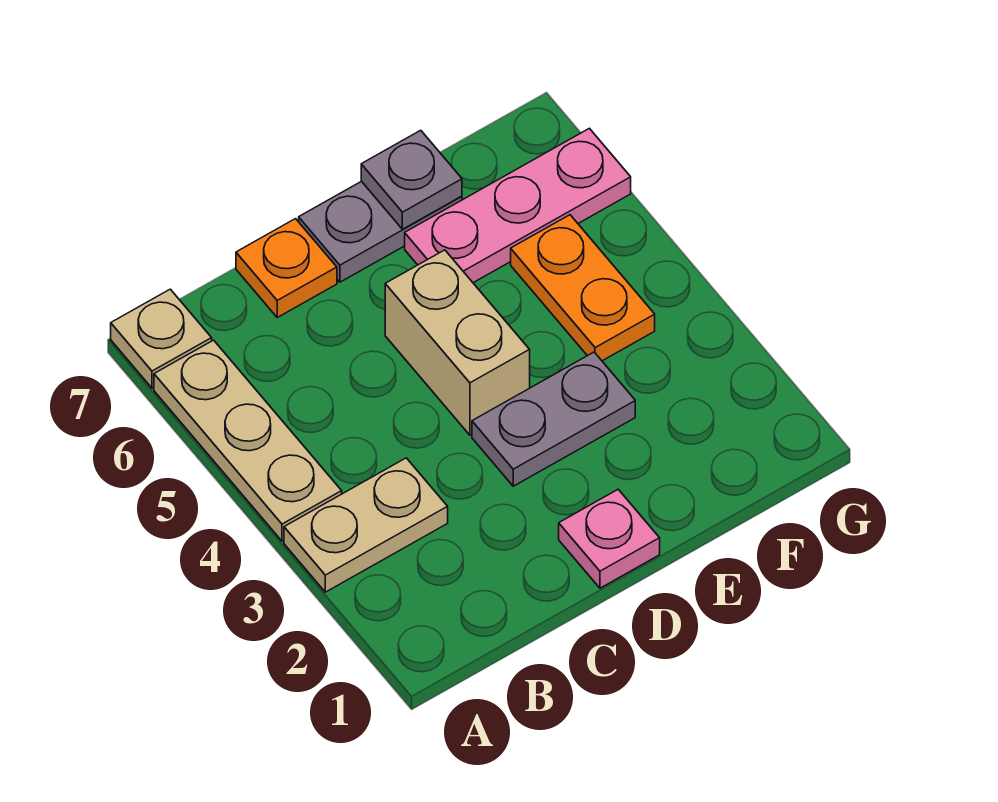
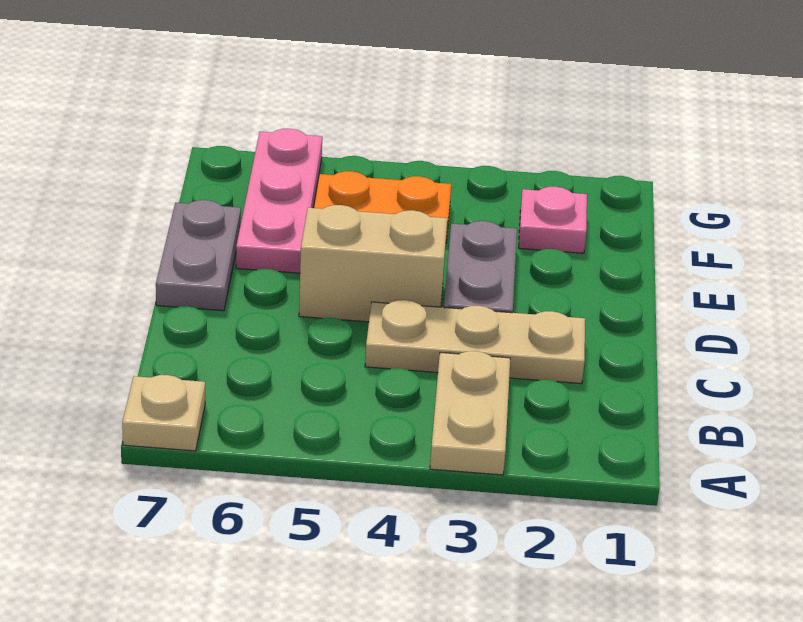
tan plate A4:A6 level 1 -> tan plate C2:C4 level 1
orange plate C7 level 1 -> none
pink plate D1 level 1 -> pink plate F2 level 1
grey plate E7 level 2 -> none

